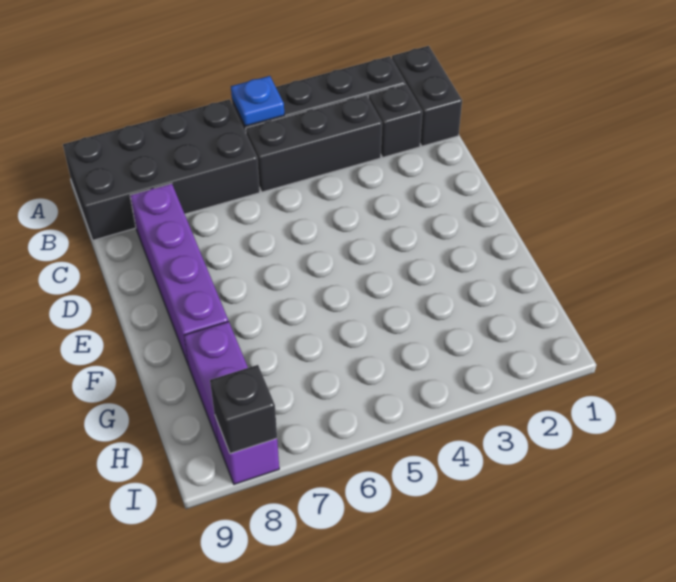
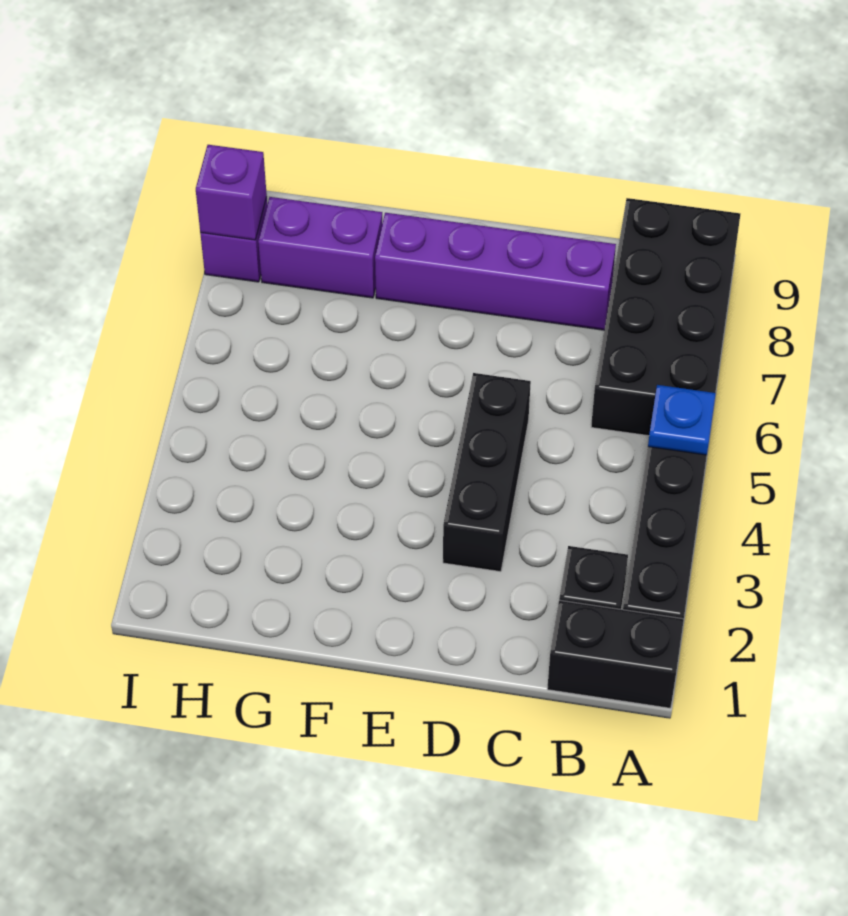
black brick B3:B5 level 1 -> black brick D3:D5 level 1
black brick I8 level 2 -> purple brick I8 level 2

